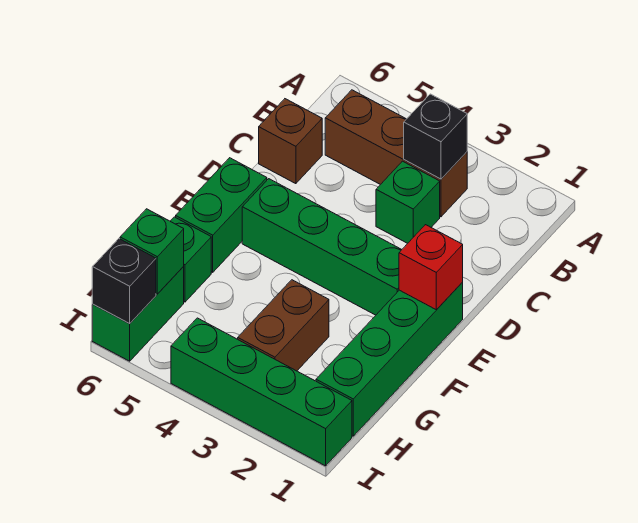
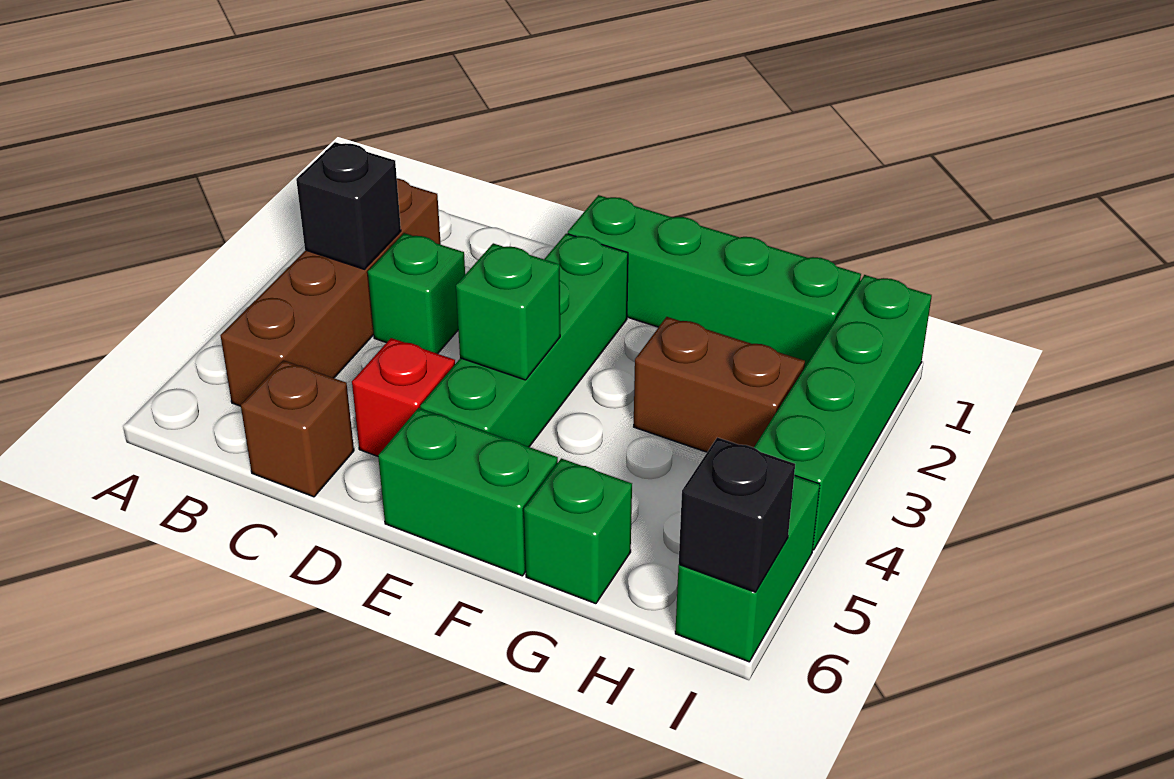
brown brick B3:B5 level 1 -> brown brick B2:B5 level 1
red brick E1 level 2 -> red brick D5 level 1
green brick H6:I6 level 1 -> green brick I5:I6 level 1
green brick H6 level 2 -> green brick E4 level 2

